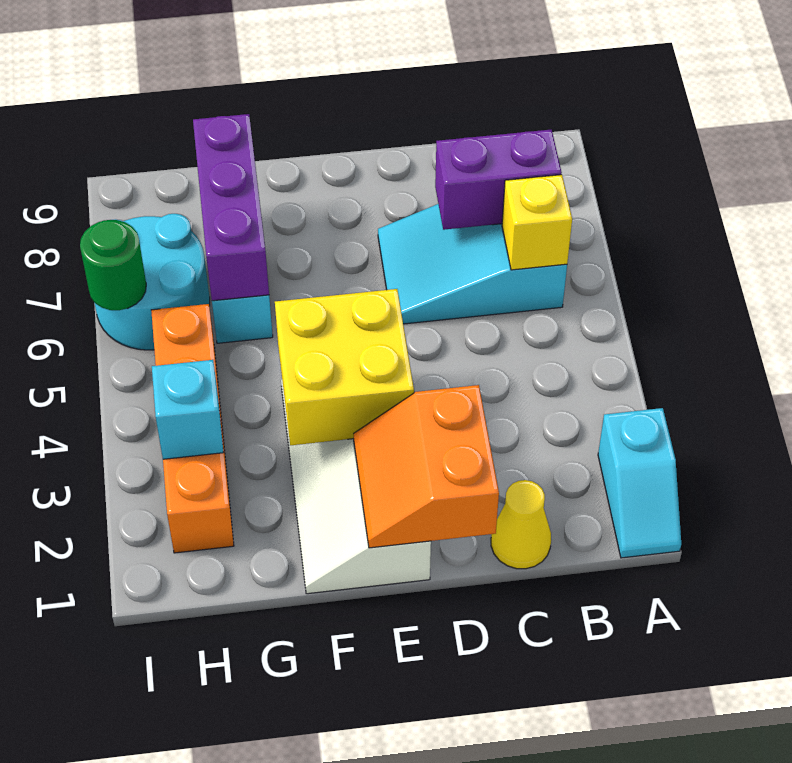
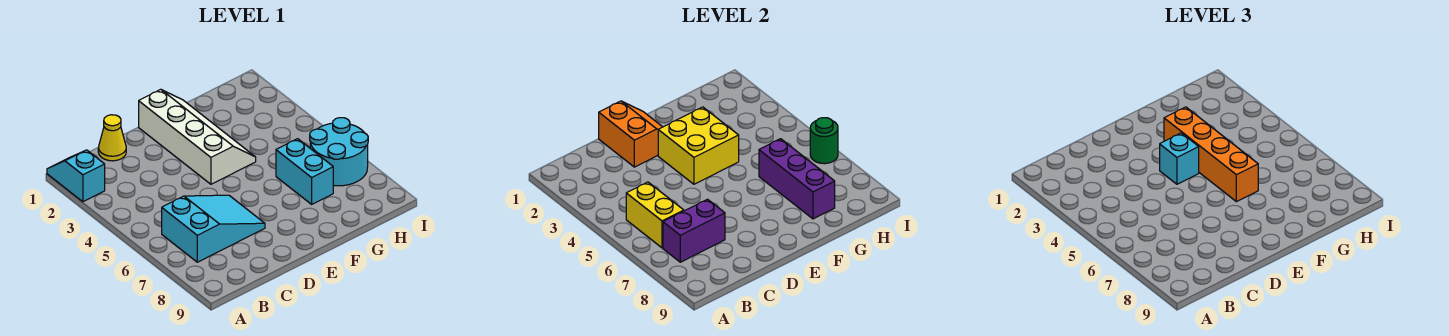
yellow brick B6 level 2 -> yellow brick B5:B6 level 2
orange brick H2:H5 level 1 -> orange brick F3:F6 level 3
cyan brick H3 level 2 -> cyan brick E4 level 3

